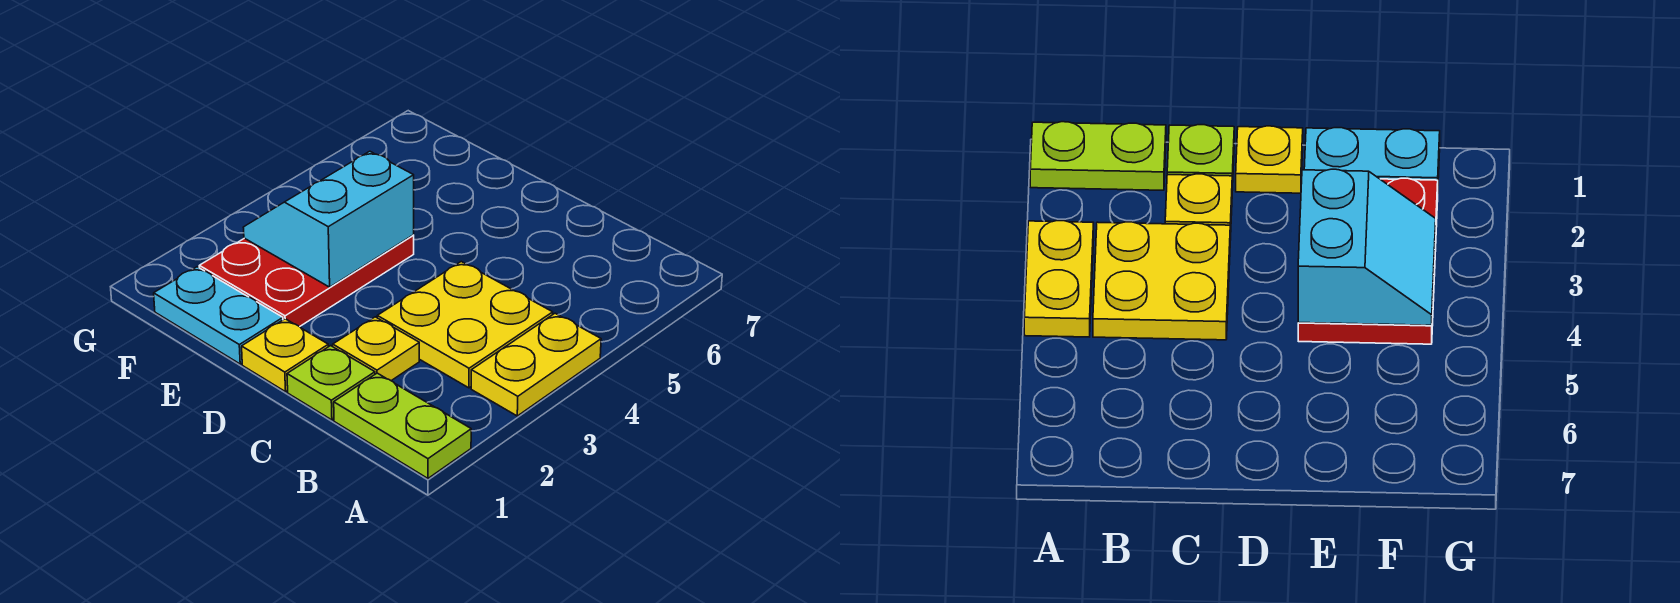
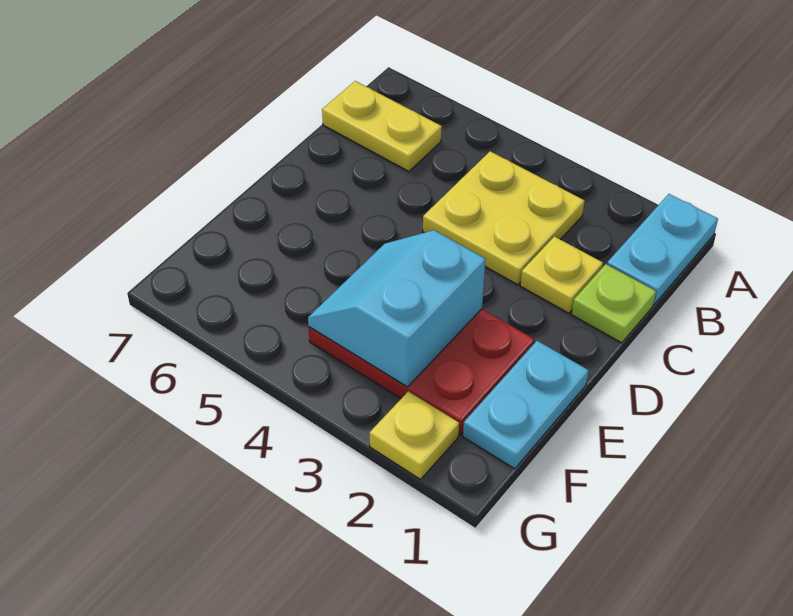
lime plate A1:B1 level 1 -> cyan plate A1:B1 level 1
yellow plate A3:A4 level 1 -> yellow plate B6:B7 level 1
yellow plate D1 level 1 -> yellow plate G2 level 1
cyan slope E3:F4 level 2 top E -> cyan slope E3:F4 level 2 top 3

